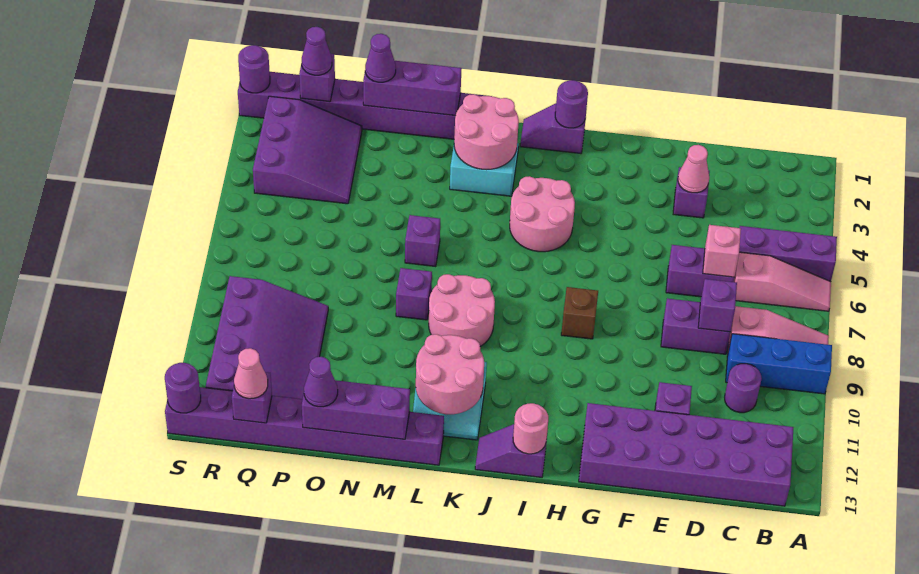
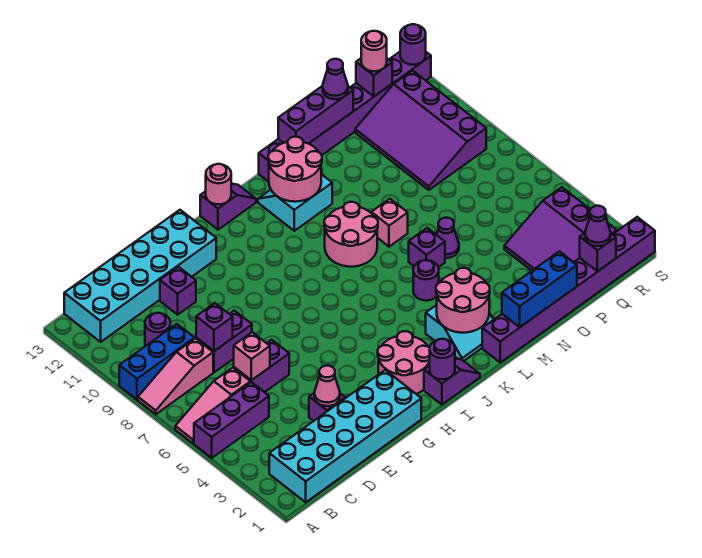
none -> cyan brick B1:G2 level 1
purple brick B12:G13 level 1 -> cyan brick B12:G13 level 1
brown brick H8 level 1 -> none
pink round brick I4:J5 level 1 -> pink round brick H2:I3 level 1
purple brick M1:O1 level 2 -> blue brick M1:O1 level 2
purple brick M8 level 1 -> pink brick M8 level 1
purple cone O1 level 3 -> purple cone N6 level 1
pink cone Q13 level 3 -> pink round brick Q13 level 3
purple round brick S1 level 2 -> purple round brick L5 level 1

